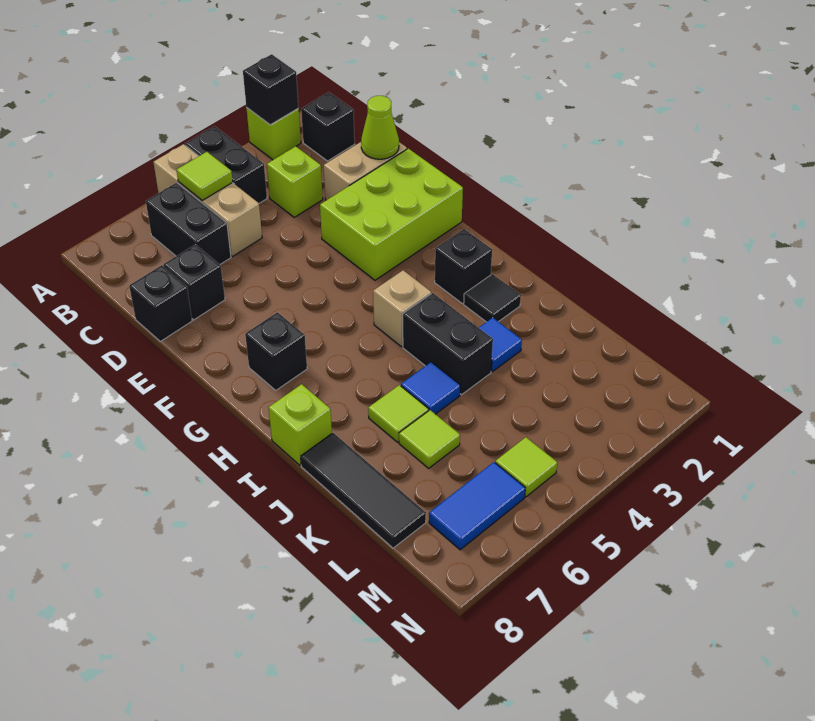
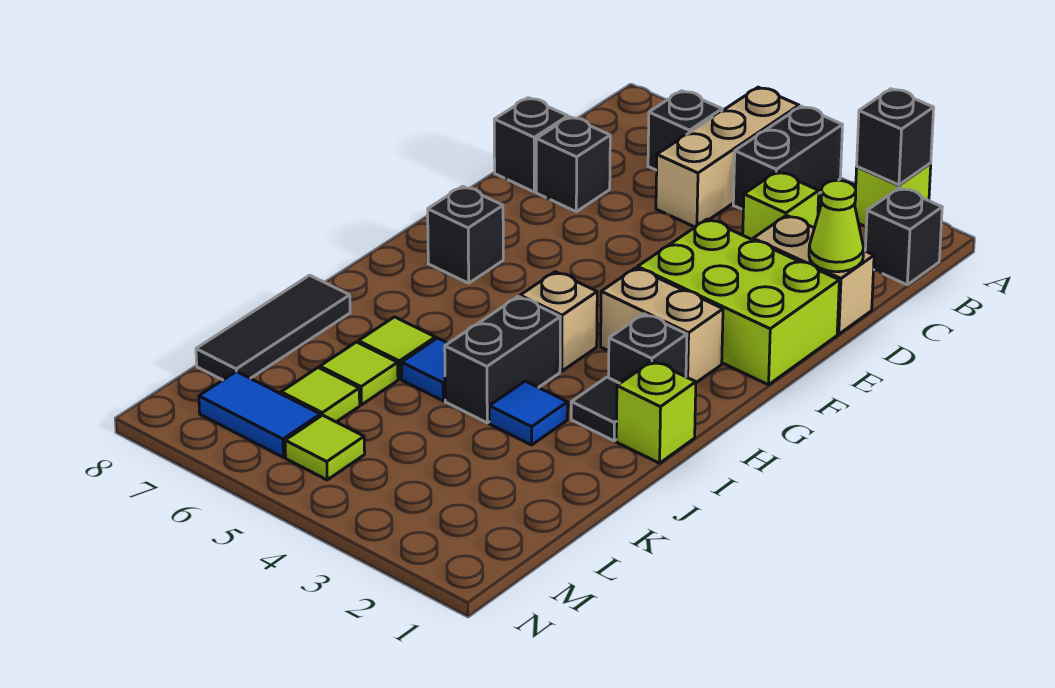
lime tile B5 level 2 -> lime tile L6 level 1
black brick B6:C6 level 1 -> black brick B6 level 1
none -> tan brick G2:G3 level 1
lime brick I8 level 1 -> lime brick I1 level 1

